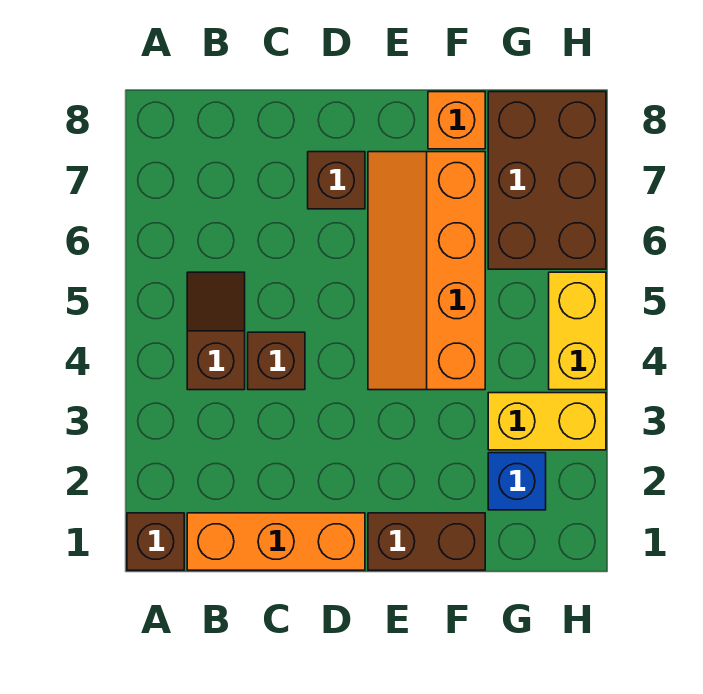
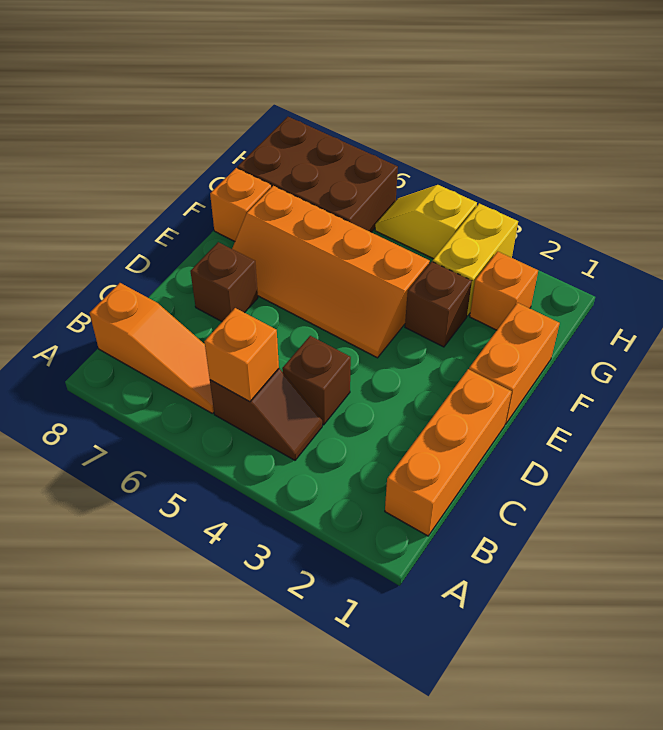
brown brick A1 level 1 -> brown brick F3 level 1
brown slope B4:B5 level 1 top 4 -> brown slope B4:B5 level 1 top 5
none -> orange brick B5 level 2
none -> orange slope B6:B8 level 1 top 8
brown brick E1:F1 level 1 -> orange brick E1:F1 level 1
blue brick G2 level 1 -> orange brick G2 level 1
yellow brick H4:H5 level 1 -> yellow slope H4:H5 level 1 top 4

